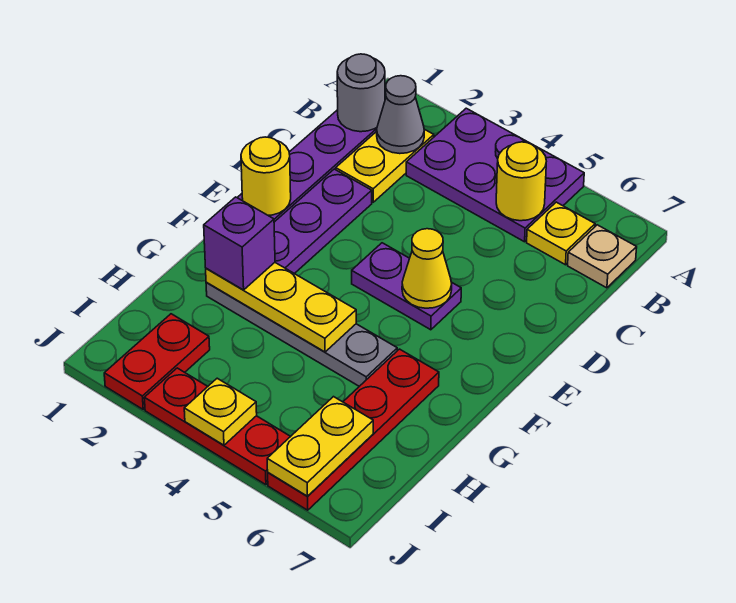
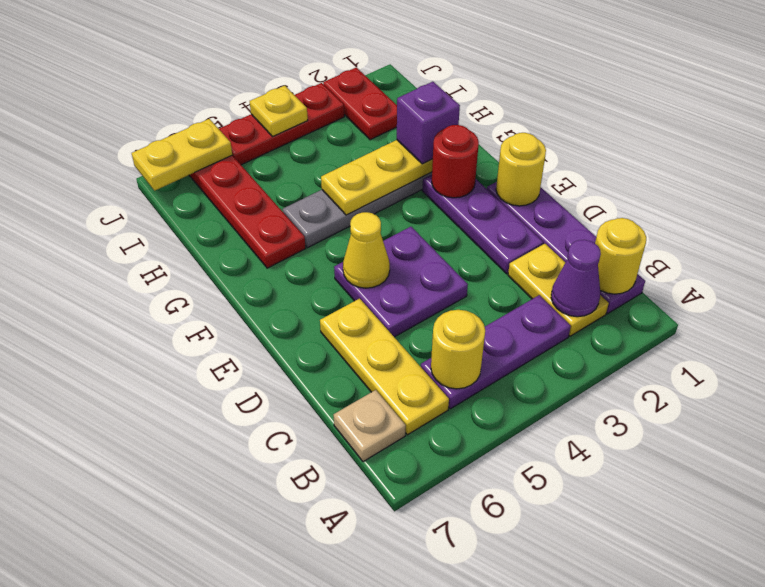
purple plate A3:B5 level 1 -> purple plate B3:B5 level 1
grey round brick B1 level 2 -> yellow round brick B1 level 2
grey cone B2 level 2 -> purple cone B2 level 2
yellow plate B6 level 1 -> yellow plate B6:D6 level 1
purple plate E4:E5 level 1 -> purple plate D4:E5 level 1
none -> red round brick F2 level 2
yellow plate I6:J6 level 2 -> yellow plate J6:J7 level 2

